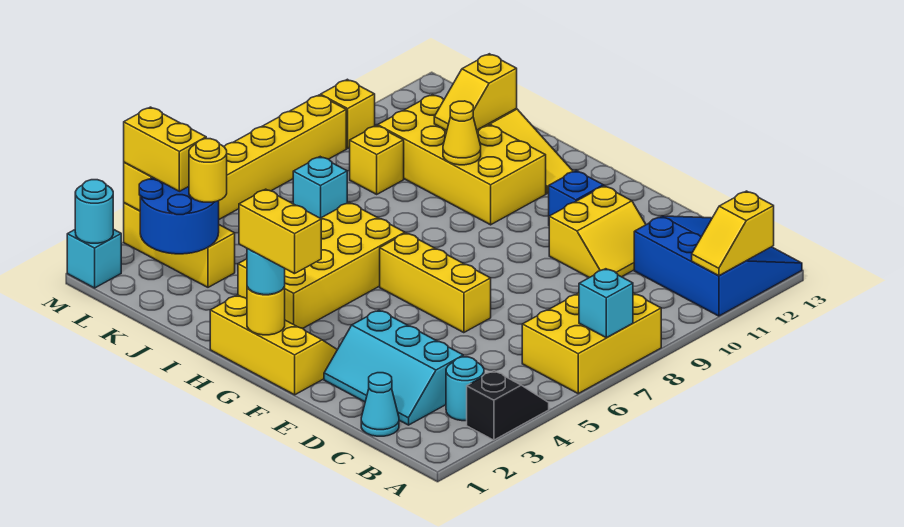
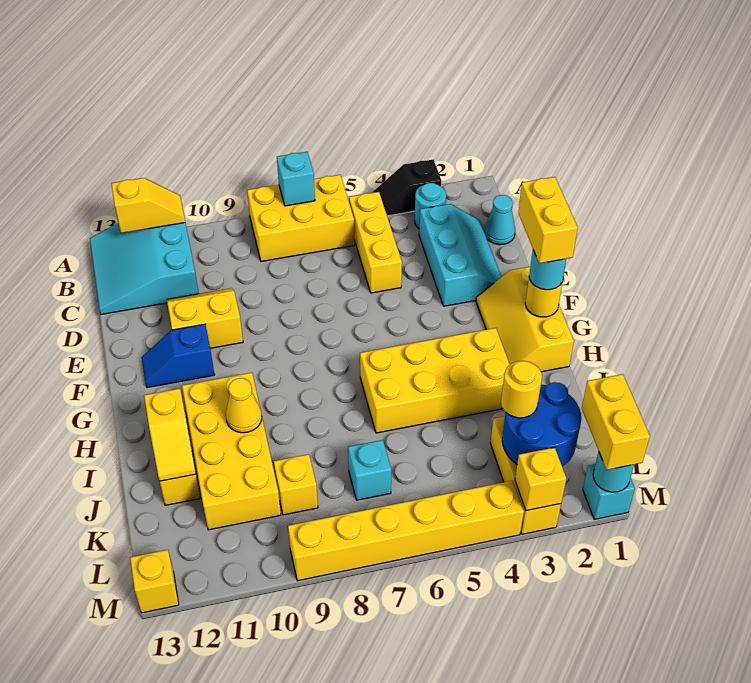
blue slope A11:C13 level 1 top 11 -> cyan slope A11:C13 level 1 top 11
yellow brick E6:G6 level 1 -> yellow brick B5:D5 level 1
yellow slope J11:J12 level 2 top 12 -> yellow slope I12:J12 level 2 top I
yellow brick L3:M3 level 3 -> yellow brick L1:M1 level 3
yellow brick M10 level 1 -> yellow brick M13 level 1

